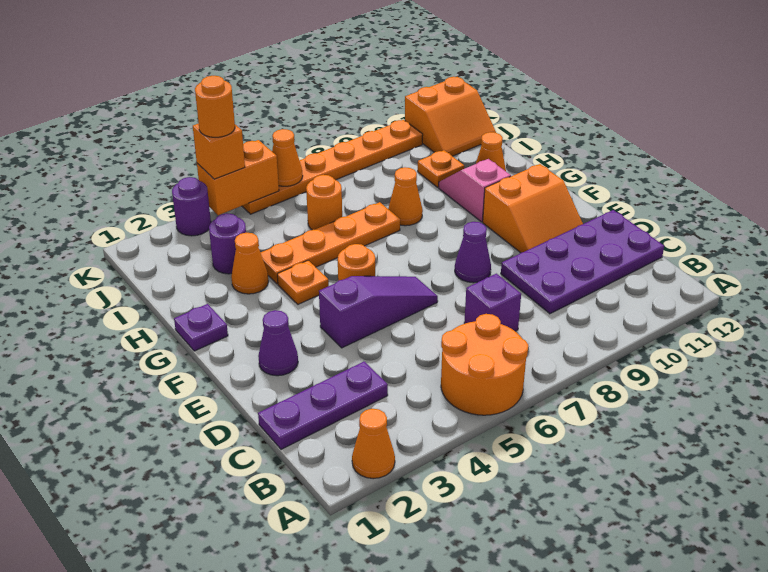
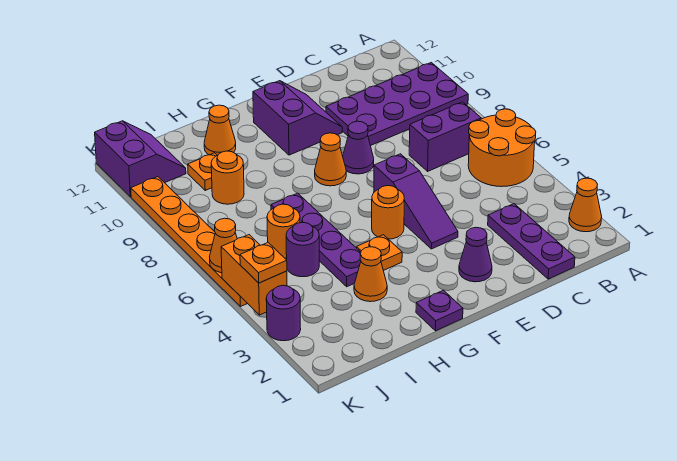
purple brick C7 level 1 -> purple brick B7:C7 level 1
purple plate C9:D12 level 1 -> purple plate A9:D10 level 1
purple slope E4:E6 level 1 top 4 -> purple slope E4:E6 level 1 top 6
orange slope E10:F11 level 1 top F -> purple slope E10:F11 level 1 top F
pink slope G10:H10 level 1 top G -> none
orange plate H4:H7 level 1 -> purple plate H4:H7 level 1
orange cone H8 level 1 -> orange cone F8 level 1
purple round brick I3 level 1 -> purple round brick I5 level 1
orange slope J11:K12 level 1 top K -> purple slope J11:K12 level 1 top K
orange brick K4 level 3 -> orange plate K4 level 3
orange round brick K4 level 4 -> orange round brick I9 level 1

